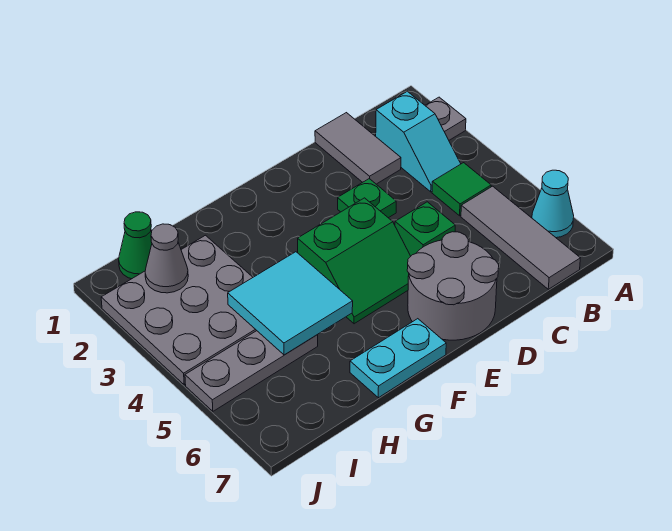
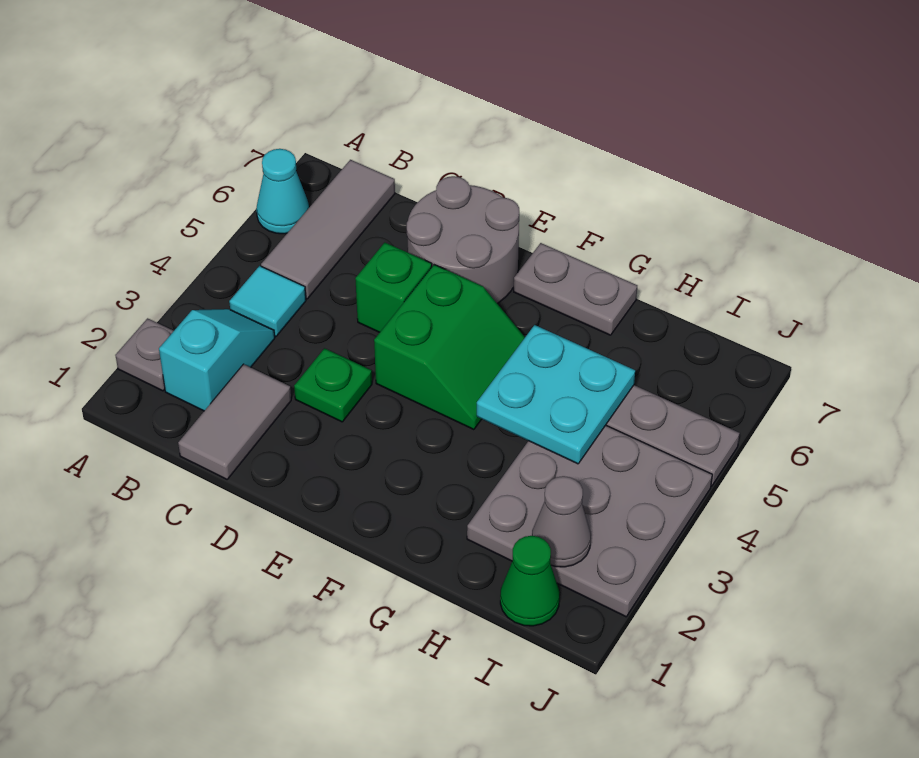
green tile B4 level 1 -> cyan tile B4 level 1
green slope E4:F5 level 1 top 4 -> green slope E4:F5 level 1 top E
cyan plate F7:G7 level 1 -> grey plate F7:G7 level 1
cyan tile G4:H5 level 2 -> cyan plate G4:H5 level 2

